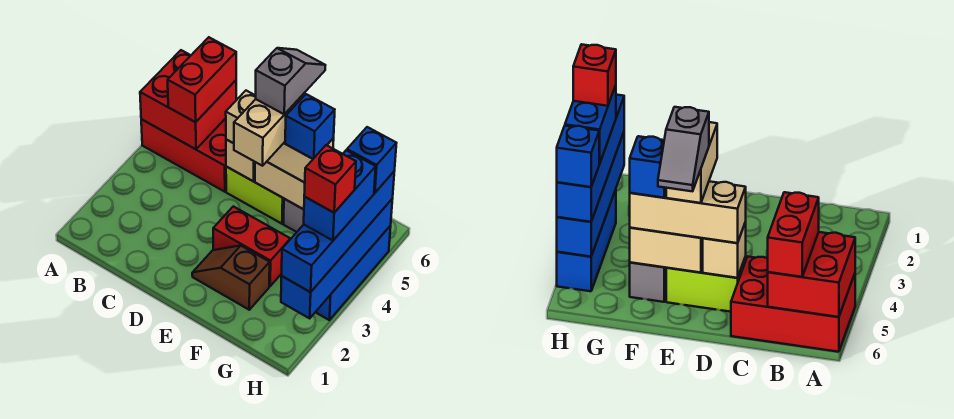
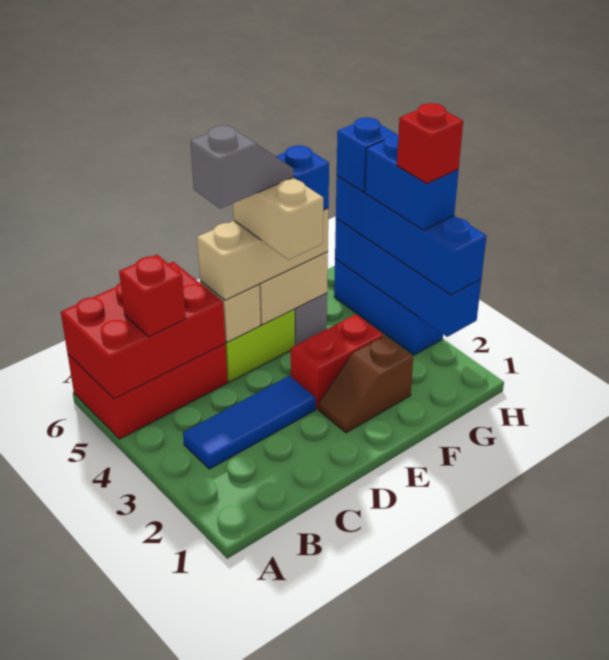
red brick A5:B6 level 2 -> red brick A5:C6 level 2
none -> blue tile B3:D3 level 1
red brick B5:B6 level 3 -> red brick B5 level 3
grey slope E5:E6 level 5 top 5 -> grey slope D5:E5 level 5 top D

